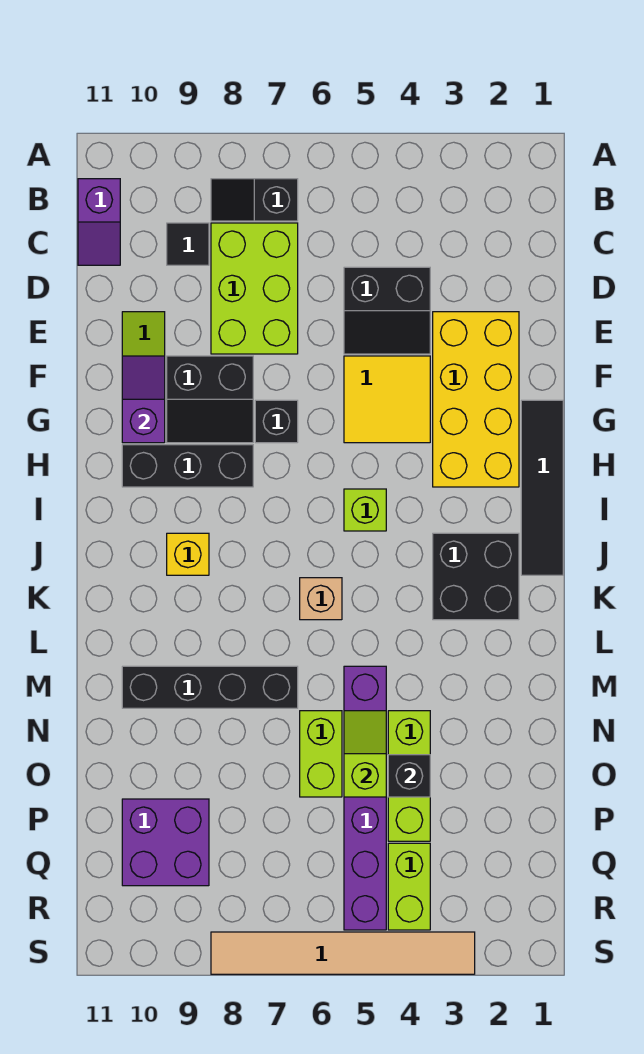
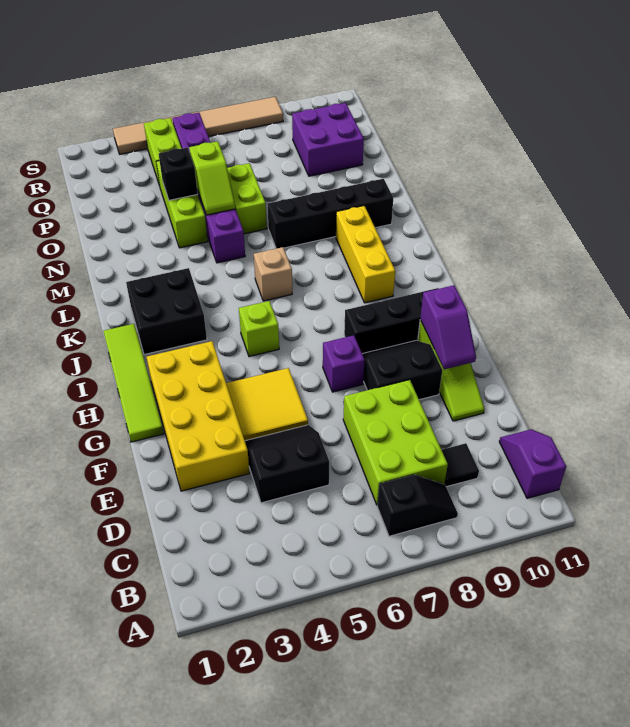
black tile G1:J1 level 1 -> lime tile G1:J1 level 1
black brick G7 level 1 -> purple brick G7 level 1
yellow brick J9 level 1 -> yellow brick J9:L9 level 1

